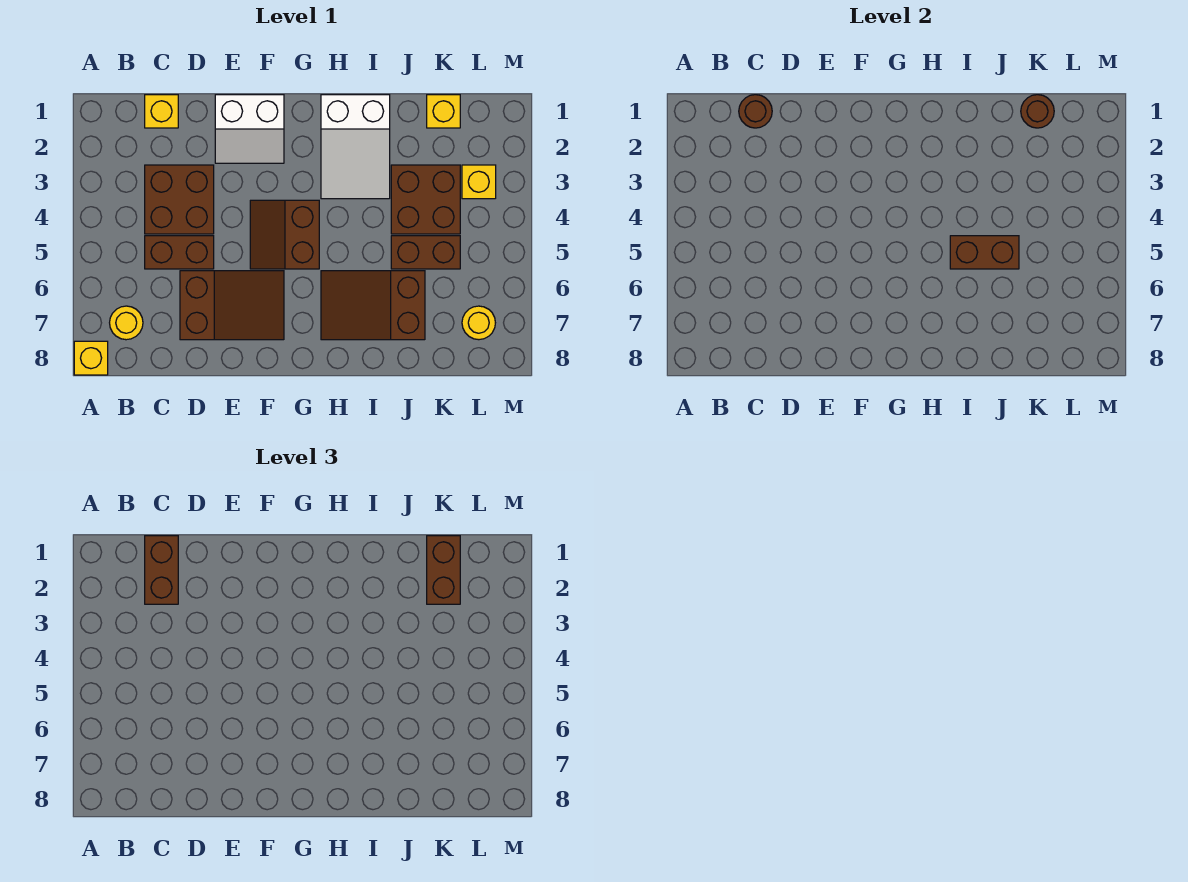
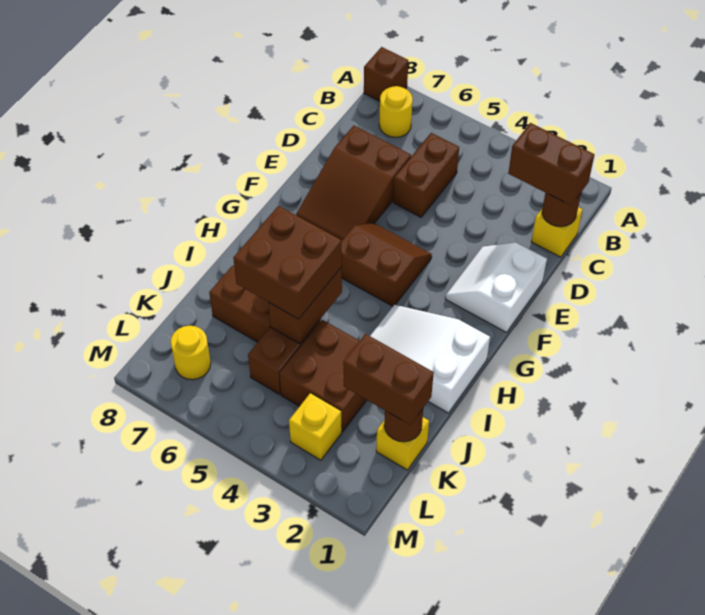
yellow brick A8 level 1 -> brown brick A8 level 1
brown brick C3:D4 level 1 -> brown brick I5:J6 level 3

